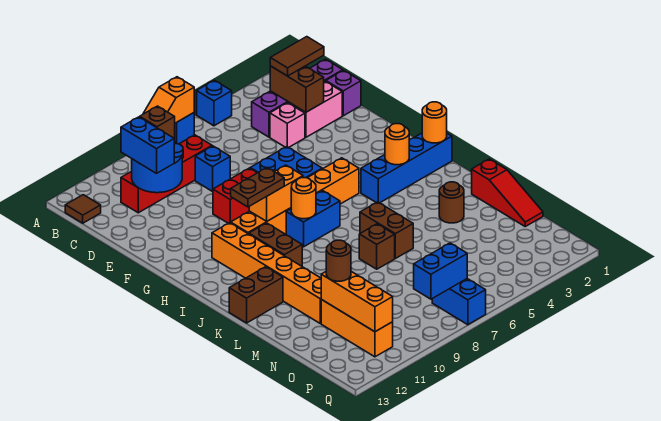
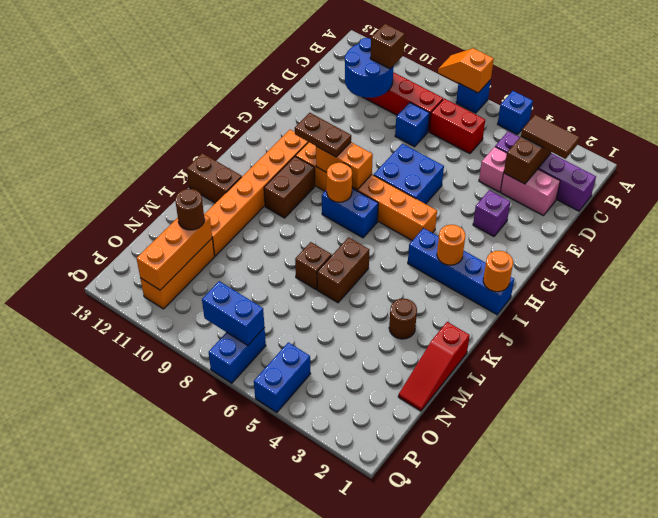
brown tile B13 level 1 -> none
blue brick C11:D11 level 3 -> blue brick P5:Q5 level 1
purple brick D1 level 1 -> purple brick F3 level 1
red brick F8:F9 level 1 -> red brick C6:C7 level 1

